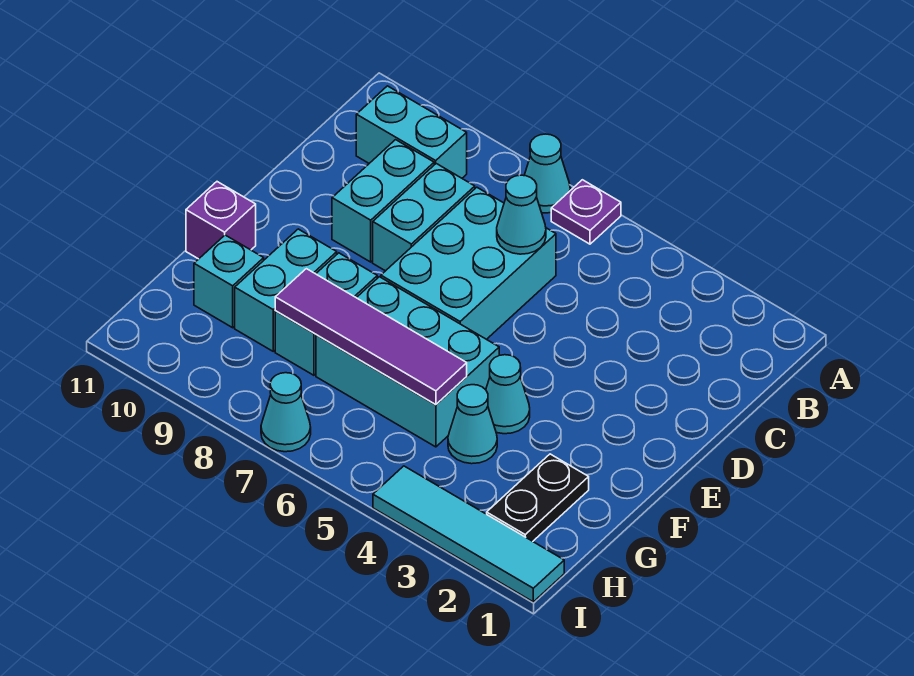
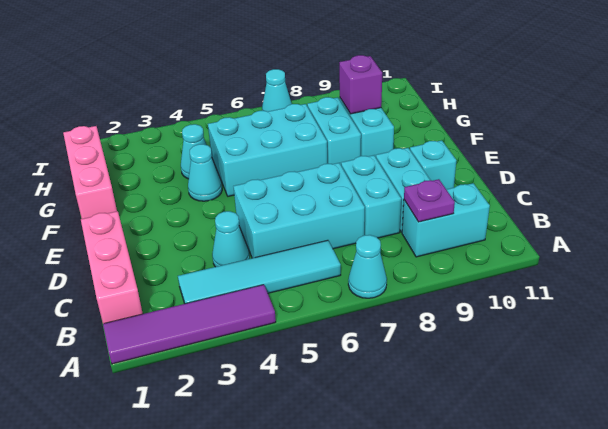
purple plate A6 level 1 -> purple plate B9 level 2
none -> pink brick B1:D1 level 1
cyan brick C6:E7 level 1 -> cyan brick C5:D7 level 1
cyan cone C6 level 2 -> cyan cone C4 level 1
none -> pink brick F1:H1 level 1
purple brick F11 level 1 -> purple brick G9 level 2
black plate G2:H2 level 1 -> none
purple tile G5:G8 level 2 -> purple tile A1:A4 level 1
cyan brick G10 level 1 -> cyan brick D10 level 1
cyan tile I1:I4 level 1 -> cyan tile B3:B6 level 1

